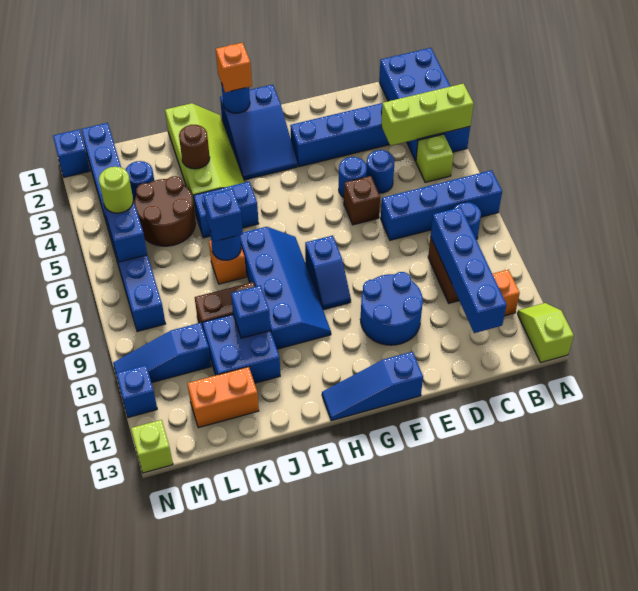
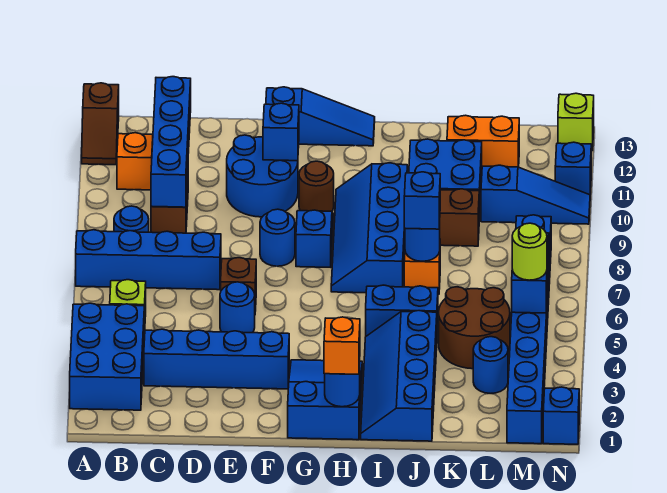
blue brick A1:B4 level 1 -> blue brick A2:B4 level 1
lime brick A4:C4 level 2 -> none
lime slope A12:A13 level 1 top 13 -> brown slope A12:A13 level 1 top 13
blue round brick D5 level 1 -> blue round brick F8 level 1
lime slope I1:J4 level 1 top J -> blue slope I1:J4 level 1 top J
brown round brick J3 level 2 -> brown round brick G10 level 1
blue brick J10 level 2 -> blue brick F11 level 2

